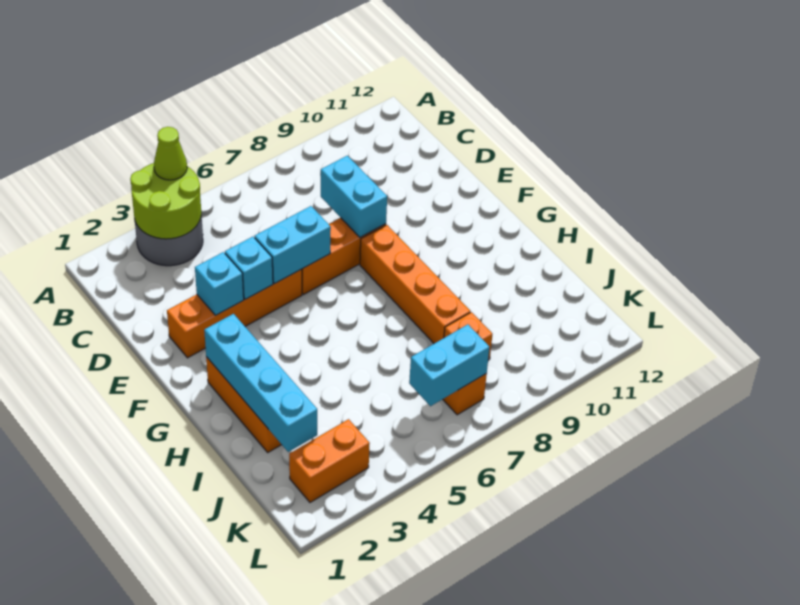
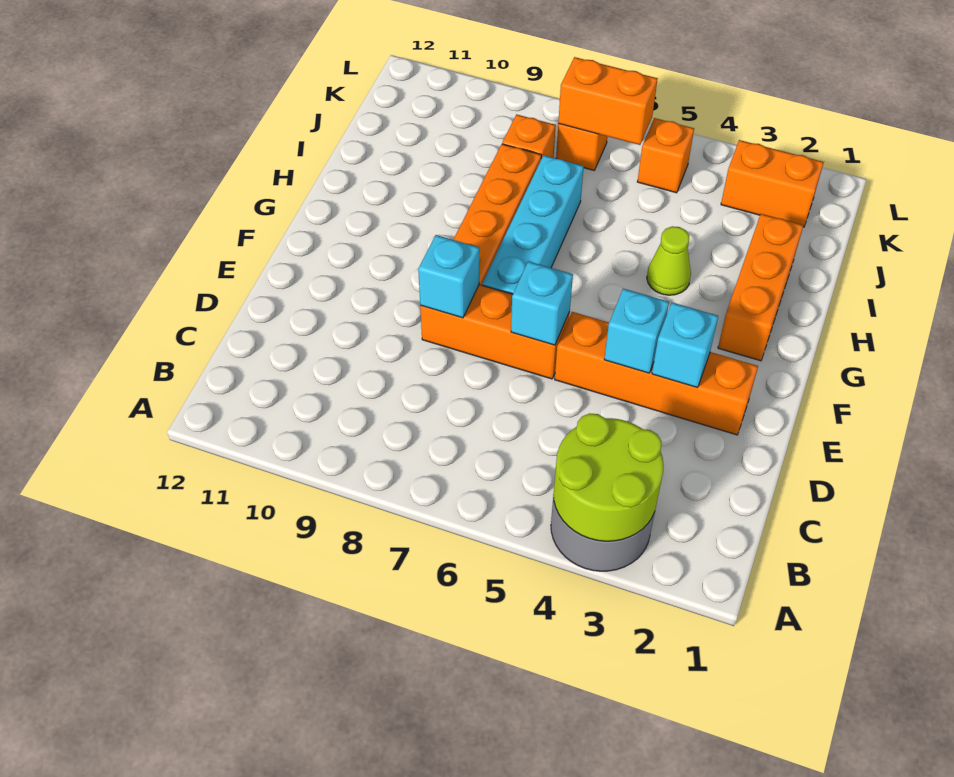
lime cone A4 level 3 -> lime cone H4 level 1
cyan brick D8:E8 level 2 -> cyan brick E8 level 2
cyan brick E5:E6 level 2 -> cyan brick E6 level 2
cyan brick G2:J2 level 2 -> cyan brick F7:I7 level 1
none -> orange brick K5 level 1
cyan brick K6:K7 level 2 -> orange brick K6:K7 level 2

